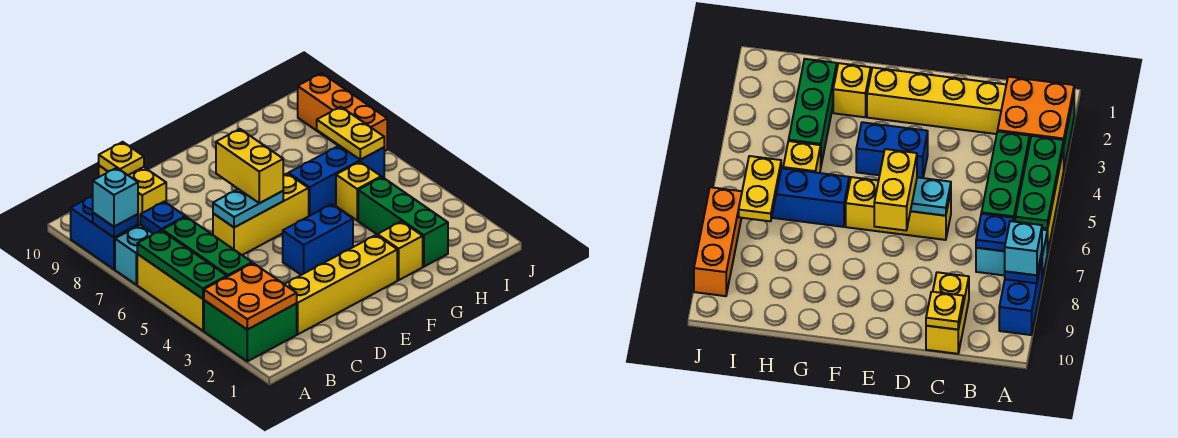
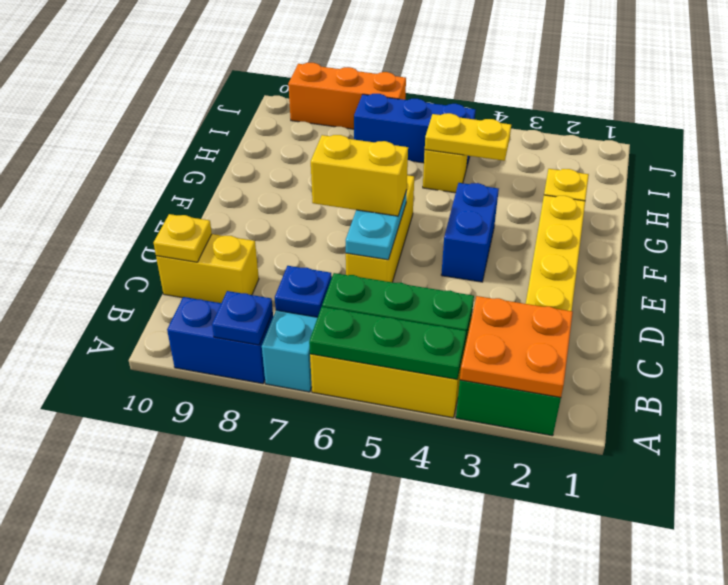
cyan brick A8 level 3 -> none
blue brick G6:I6 level 1 -> blue brick I5:I7 level 1
green brick H2:H4 level 1 -> none
yellow plate I6:I7 level 2 -> yellow plate H4:H5 level 2

